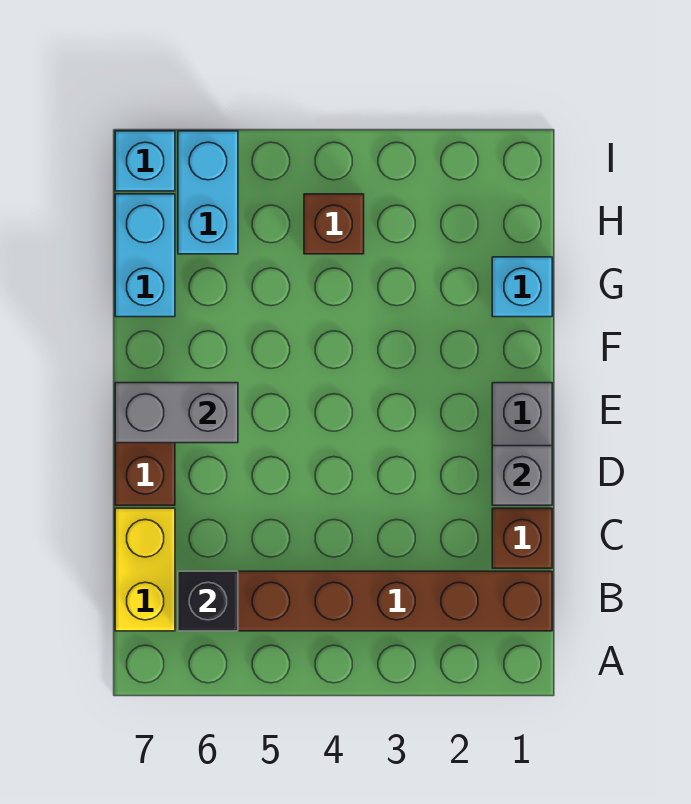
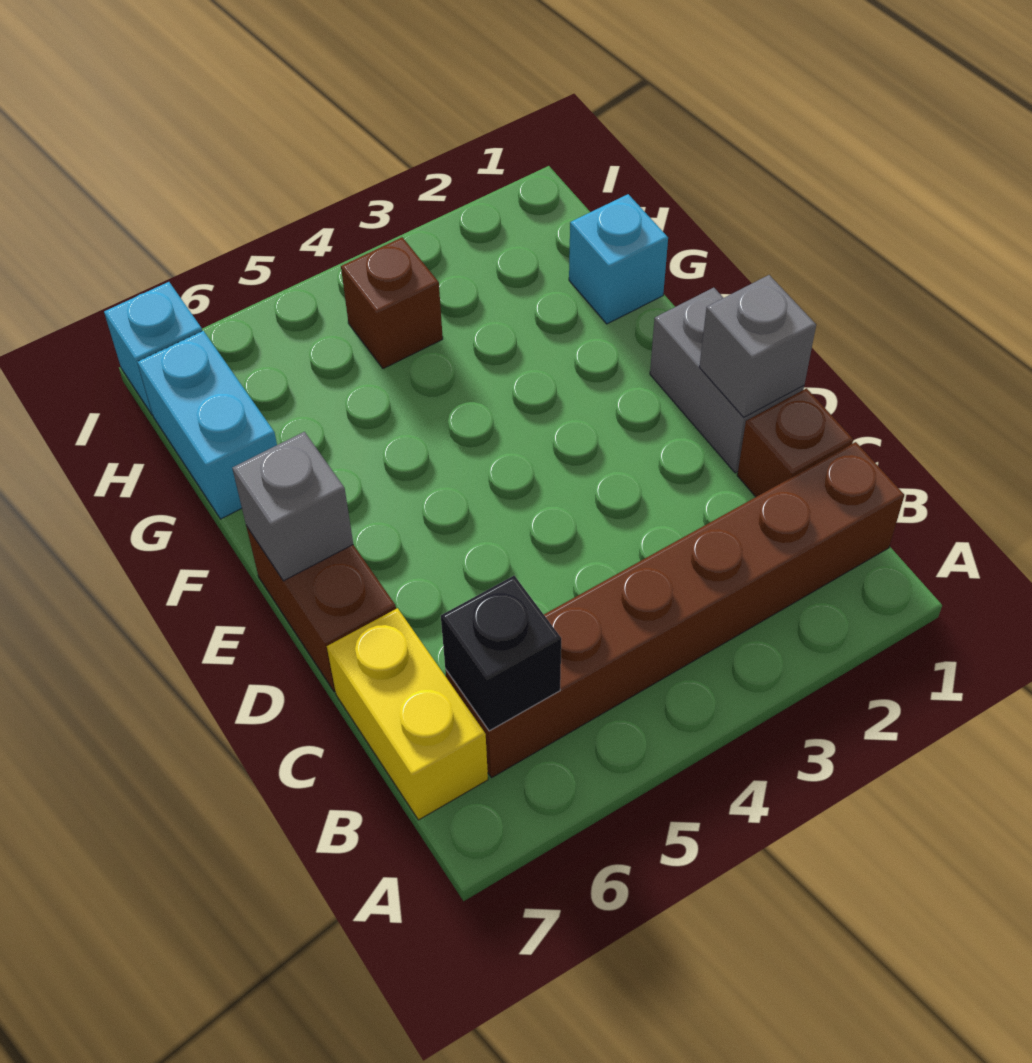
grey brick E6:E7 level 2 -> grey brick E7 level 2
cyan brick H6:I6 level 1 -> none

